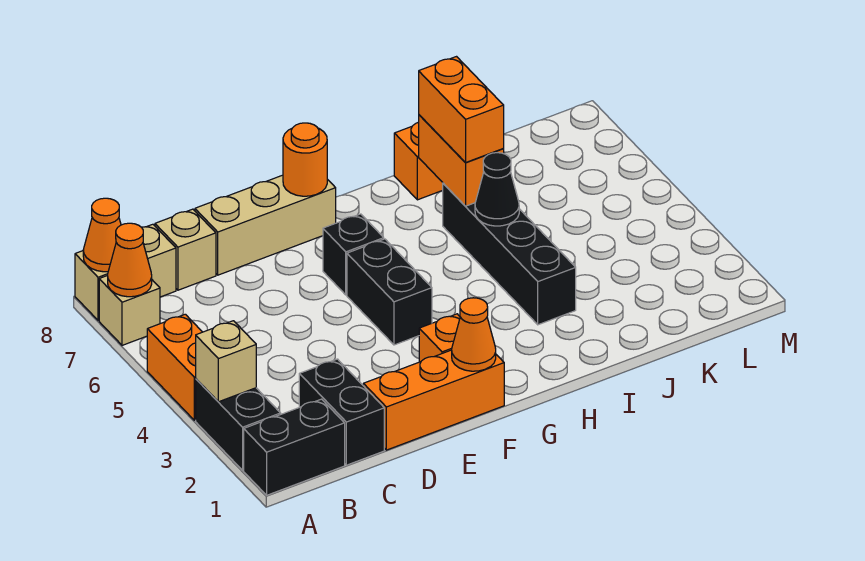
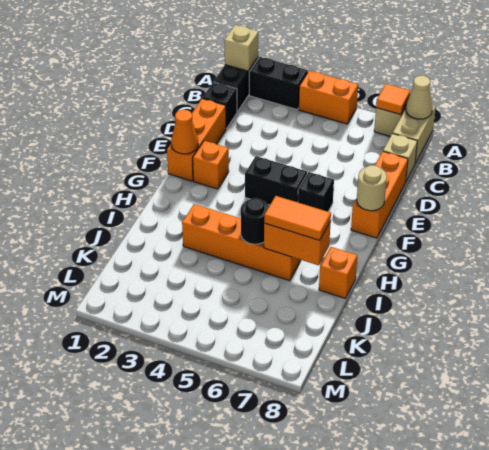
tan brick A3 level 2 -> tan brick A1 level 2
orange cone A7 level 2 -> orange tile A7 level 2
orange cone A8 level 2 -> tan cone A8 level 2
black brick C1:C2 level 1 -> black brick C1 level 1
tan brick D8:F8 level 1 -> orange brick D8:F8 level 1
orange round brick F8 level 2 -> tan round brick F8 level 2
black brick I3:I6 level 1 -> orange brick I3:I6 level 1
black cone I5 level 2 -> black round brick I5 level 2
orange brick I6:I7 level 3 -> orange tile I6:I7 level 3

